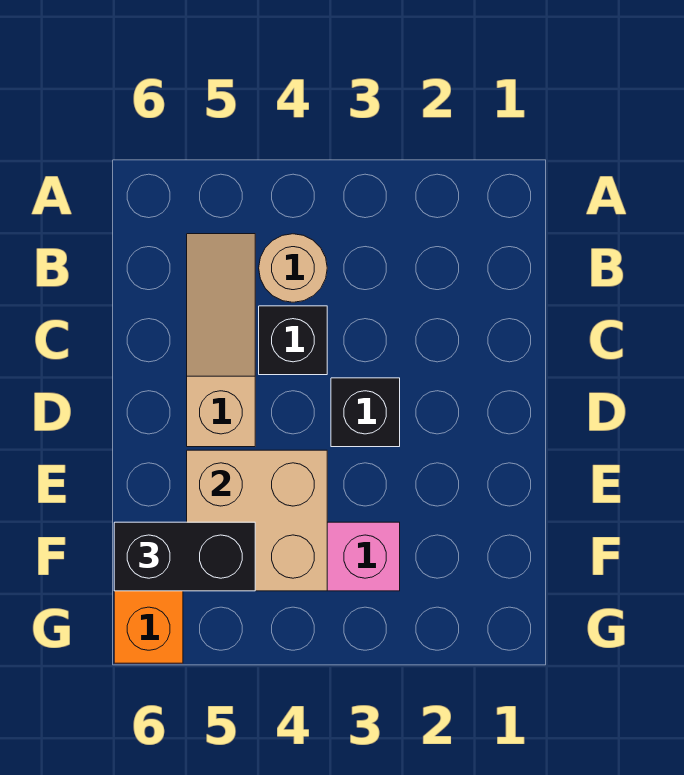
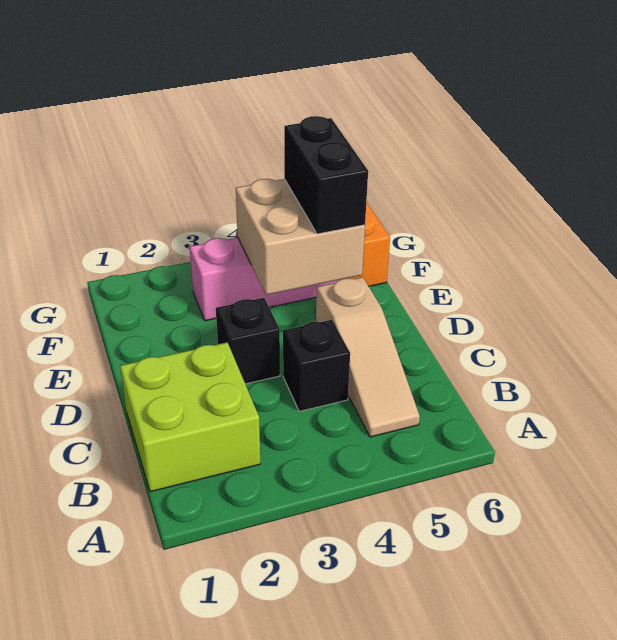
none -> lime brick B1:C2 level 1
tan round brick B4 level 1 -> none
black brick F5:F6 level 3 -> black brick E5:F5 level 3

